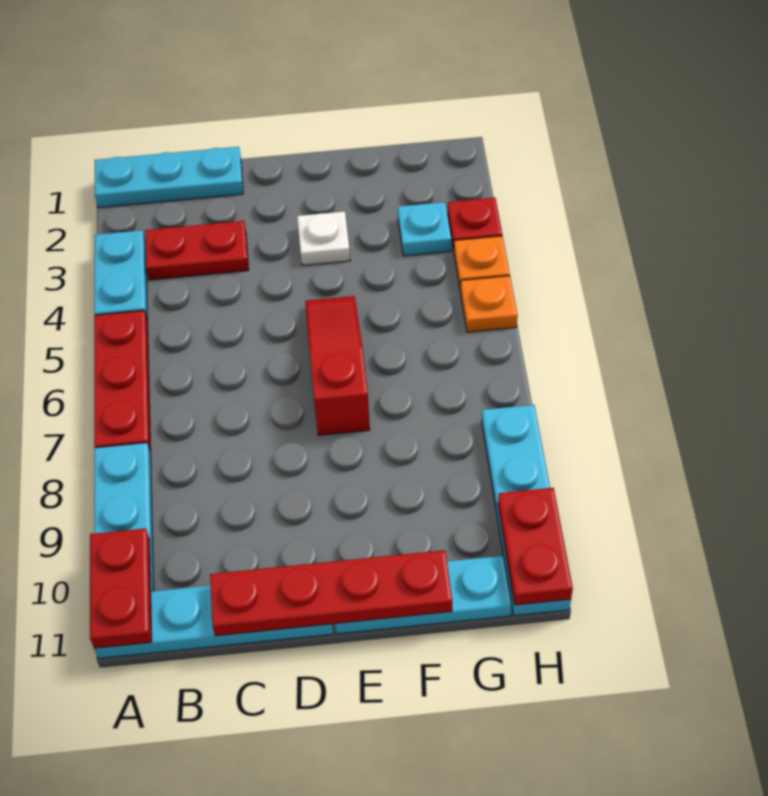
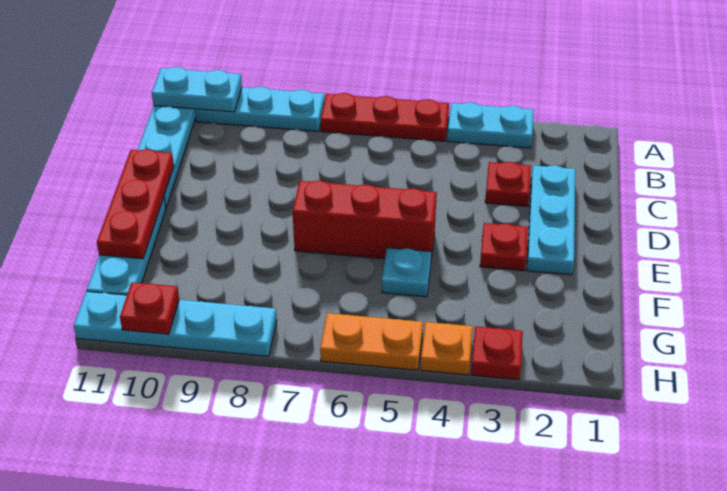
cyan plate A1:C1 level 1 -> cyan plate C2:E2 level 1
red plate A10:A11 level 2 -> cyan plate A10:A11 level 2
red plate B3:C3 level 1 -> red plate C3 level 1
red plate C11:F11 level 2 -> red plate D11:F11 level 2
white plate E3 level 1 -> red plate E3 level 1
red slope E5:E7 level 1 top 7 -> red brick E5:E7 level 1
cyan plate G3 level 1 -> cyan plate F5 level 1
orange plate H5 level 1 -> orange plate H5:H6 level 1
red plate H10:H11 level 2 -> red plate H10 level 2

